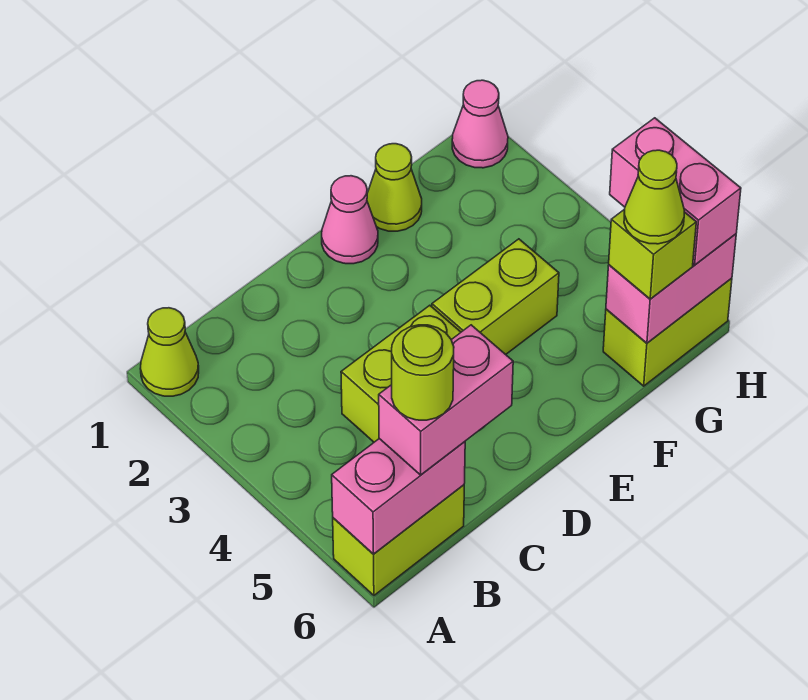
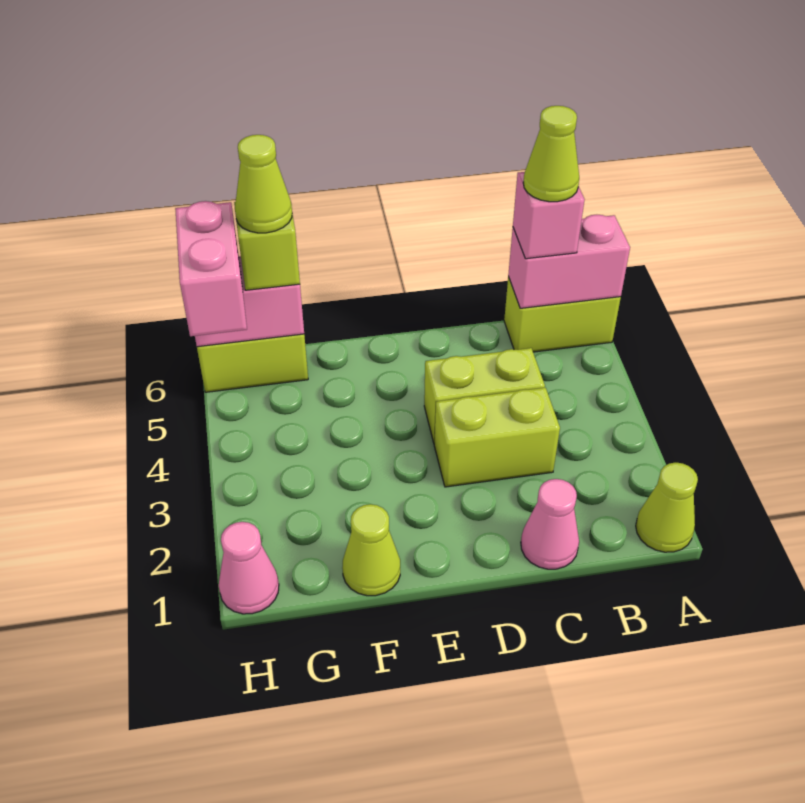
pink brick B6:C6 level 3 -> pink brick B6 level 3
lime round brick B6 level 4 -> lime cone B6 level 4
pink cone E1 level 1 -> pink cone C1 level 1
lime brick E4:F4 level 1 -> lime brick C3:D3 level 1

